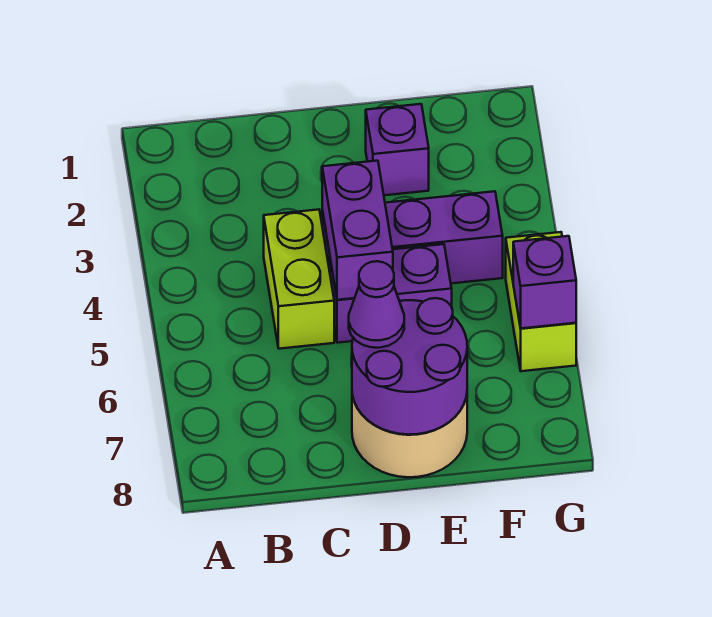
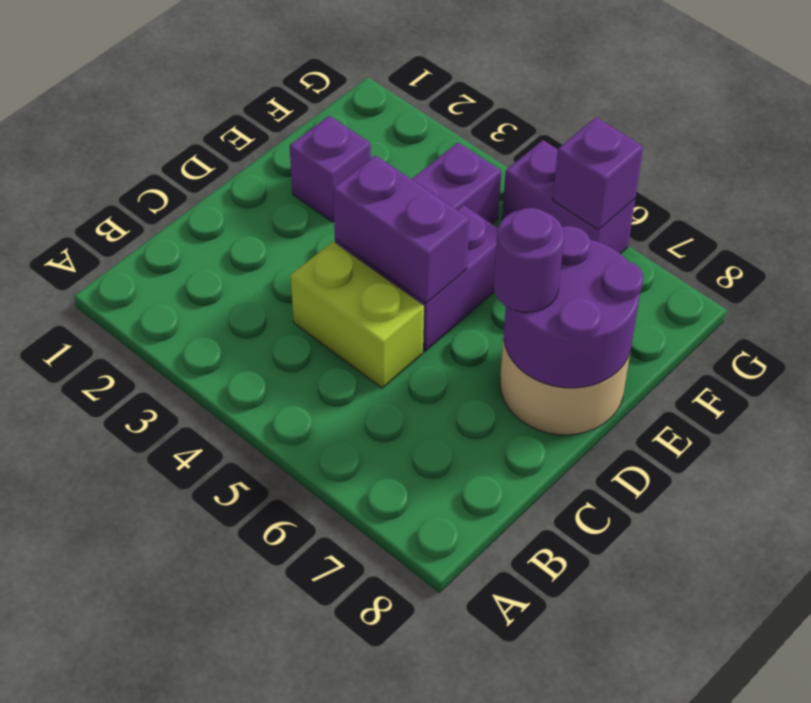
purple cone D7 level 3 -> purple round brick D7 level 3
lime brick G5:G6 level 1 -> purple brick G5:G6 level 1

